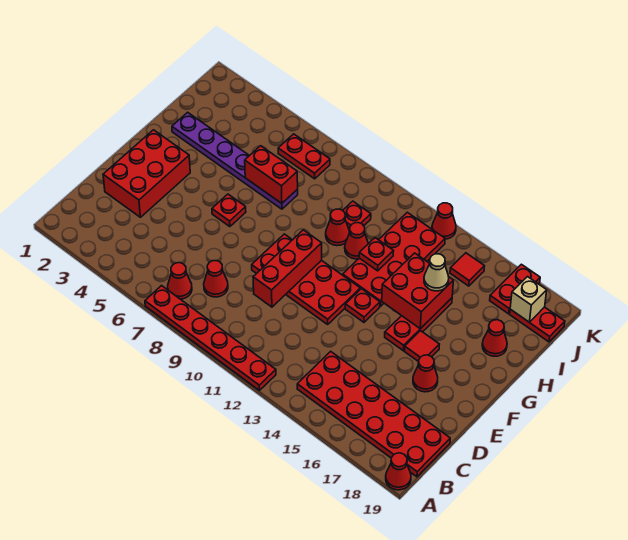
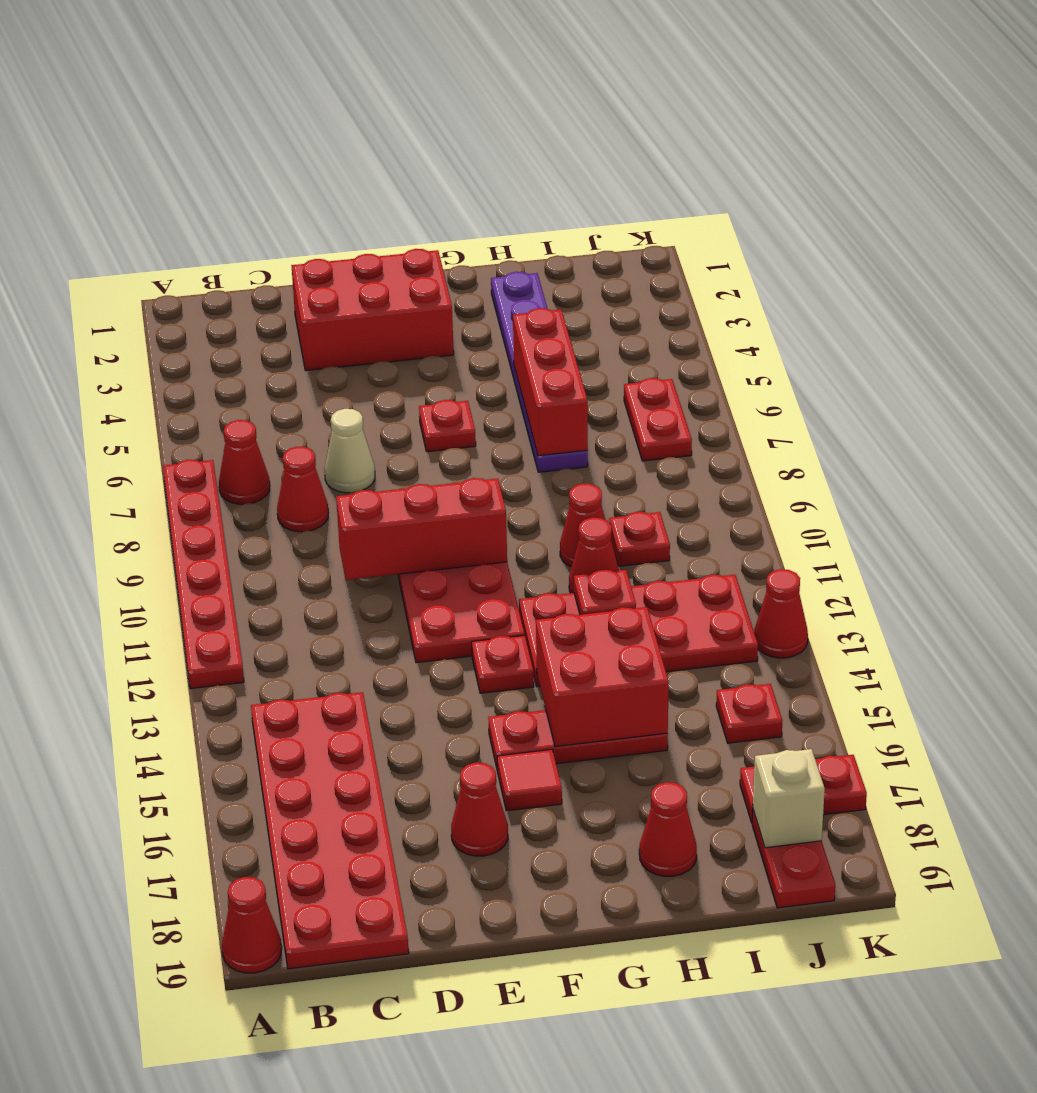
red brick H6:H7 level 2 -> red brick H5:H7 level 2
tan cone H15 level 3 -> tan cone D7 level 1
red tile J15 level 1 -> red plate J15 level 1

